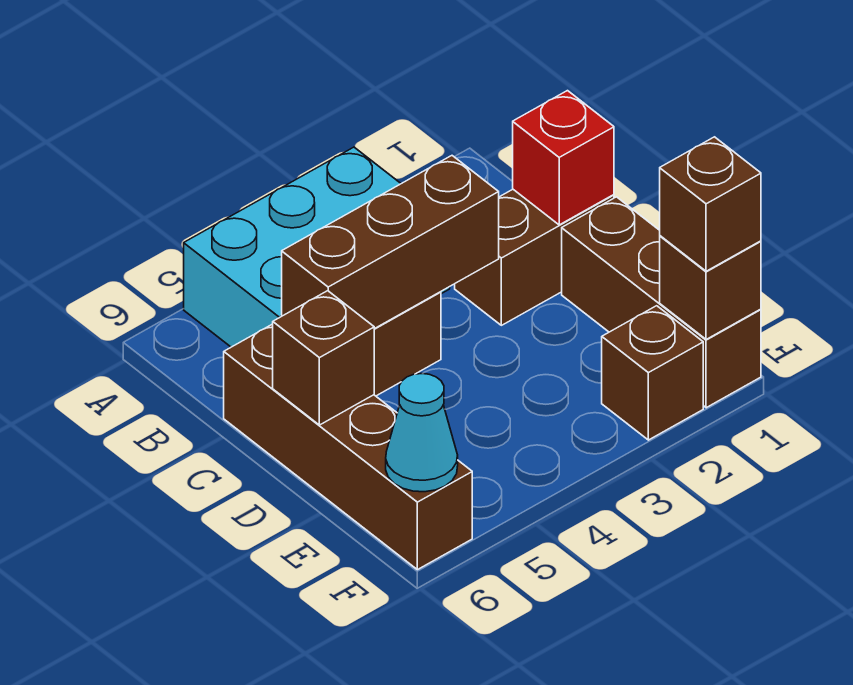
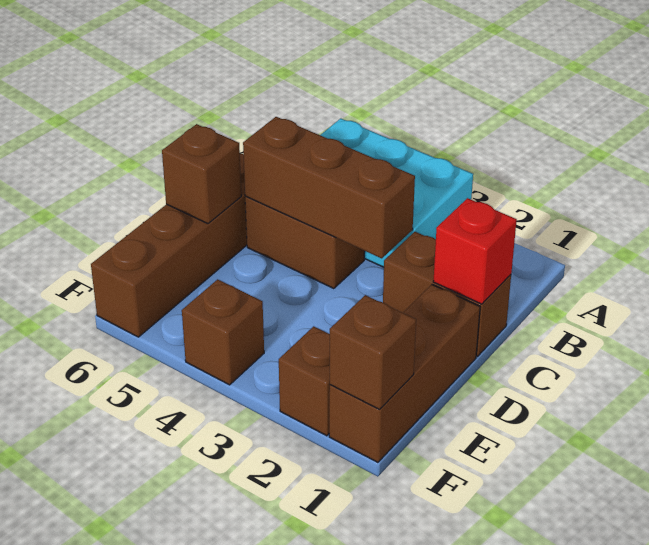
brown brick F1 level 3 -> brown brick F4 level 1
cyan cone F6 level 2 -> none

